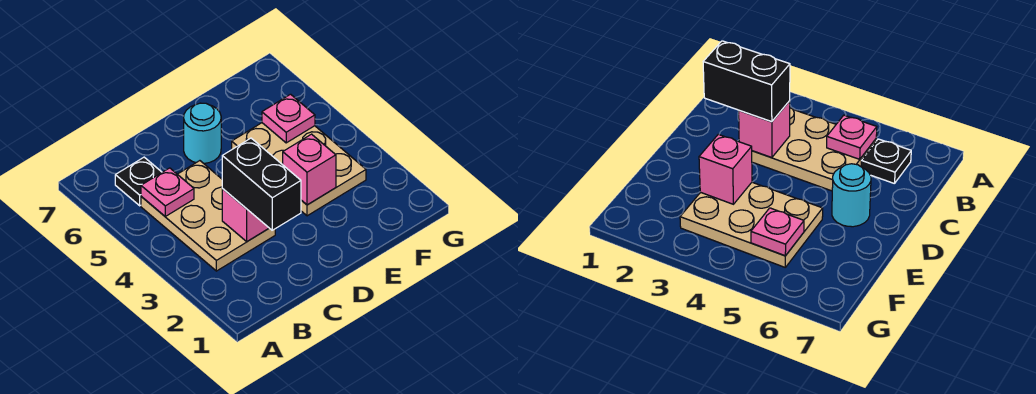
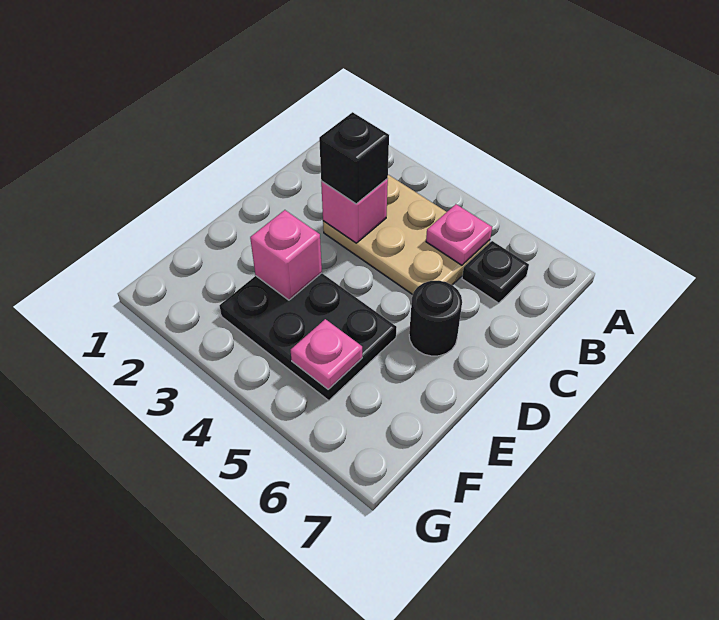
black brick C2:C3 level 3 -> black brick C3 level 3
cyan round brick D6 level 1 -> black round brick D6 level 1
tan plate E3:F5 level 1 -> black plate E3:F5 level 1

